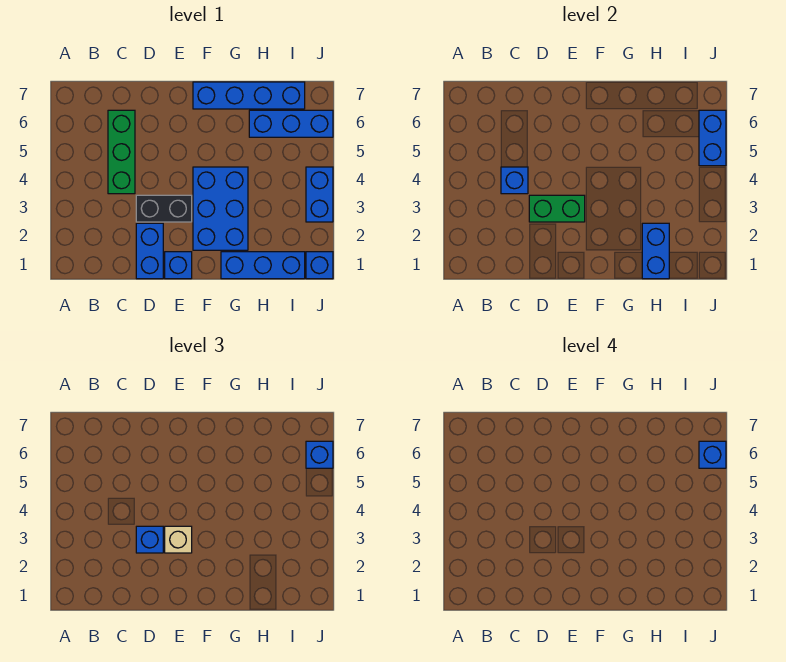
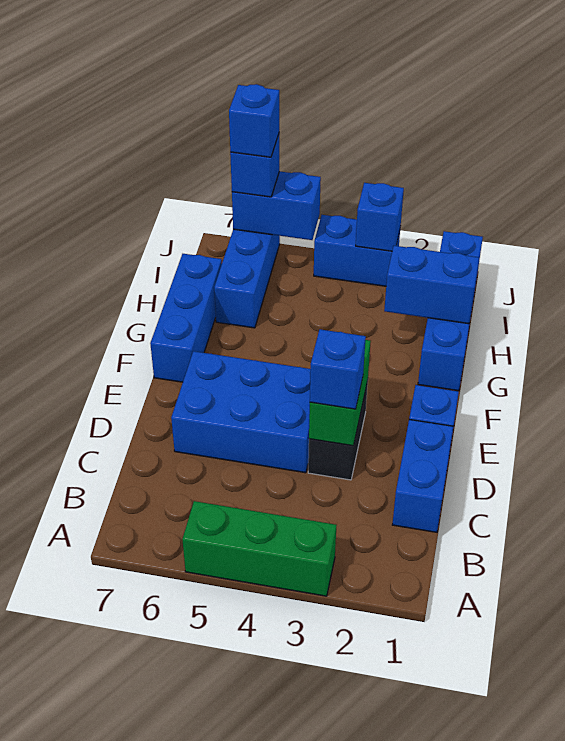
green brick C4:C6 level 1 -> green brick A3:A5 level 1
blue brick C4 level 2 -> blue brick J3 level 2
blue brick D1:D2 level 1 -> blue brick C1:D1 level 1
tan brick E3 level 3 -> none
blue brick F2:G4 level 1 -> blue brick D4:E6 level 1
blue brick F7:I7 level 1 -> blue brick F7:H7 level 1

